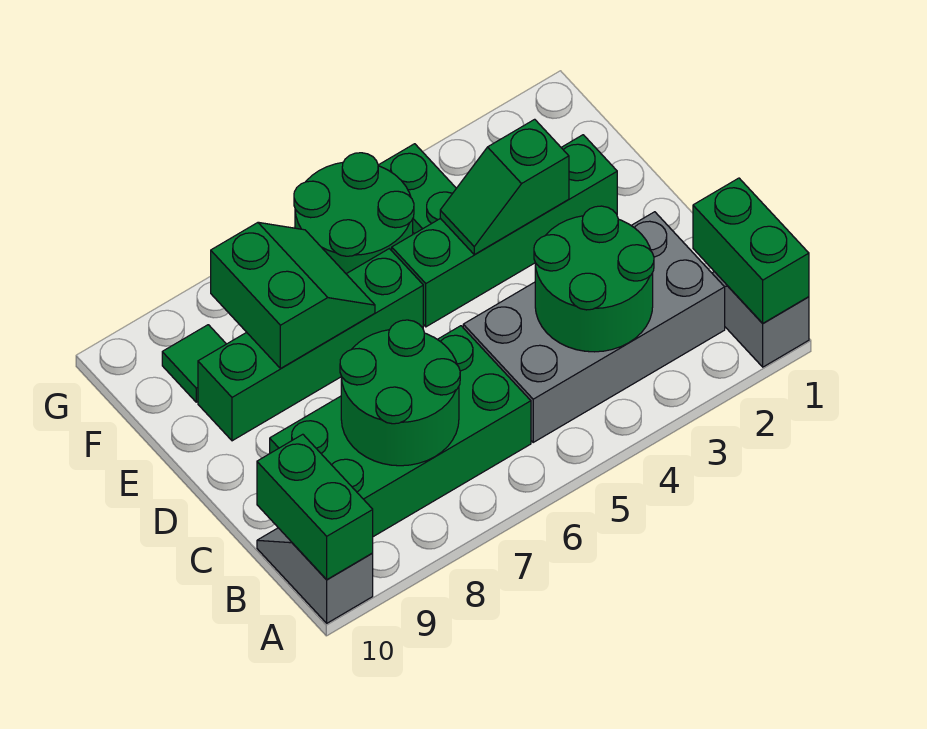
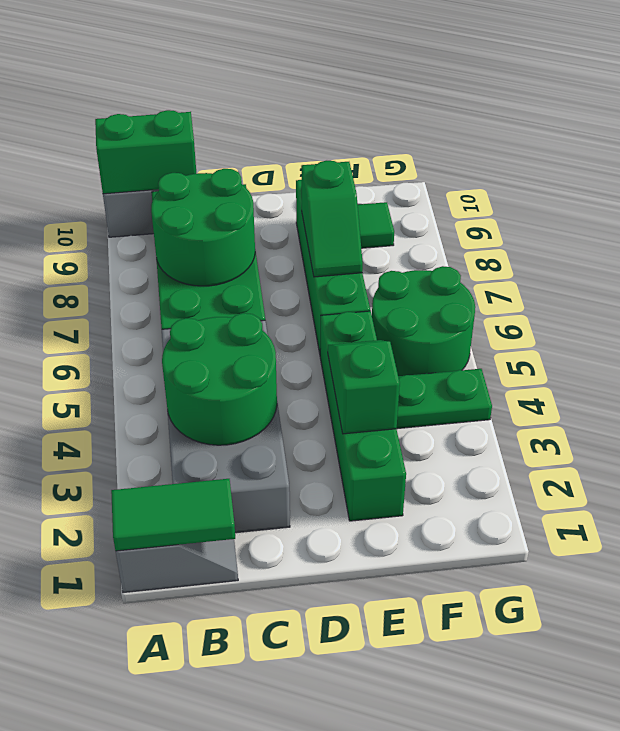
green brick A1:B1 level 2 -> green tile A1:B1 level 2
green slope E7:F8 level 2 top 8 -> green slope E7:E8 level 2 top 8

